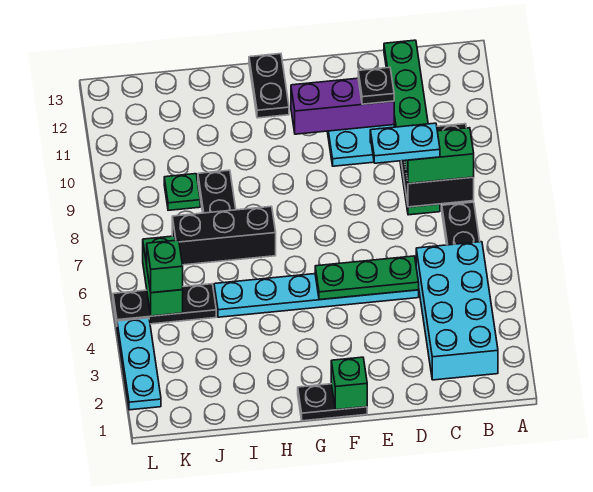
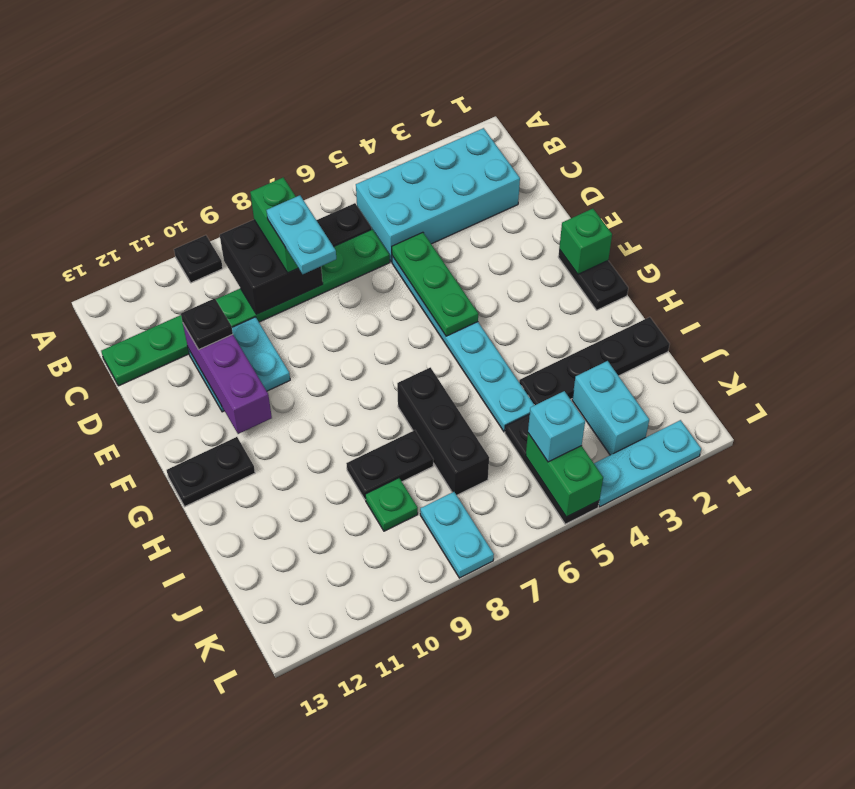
none -> black plate A10 level 1
green plate C8:C13 level 1 -> green plate C6:C13 level 1
none -> black plate I1:I4 level 1
none -> cyan brick J3:K3 level 1
green brick K5:K6 level 2 -> green brick K5:L5 level 2
green brick K5 level 3 -> cyan brick K5 level 3
none -> cyan plate K8:L8 level 1

